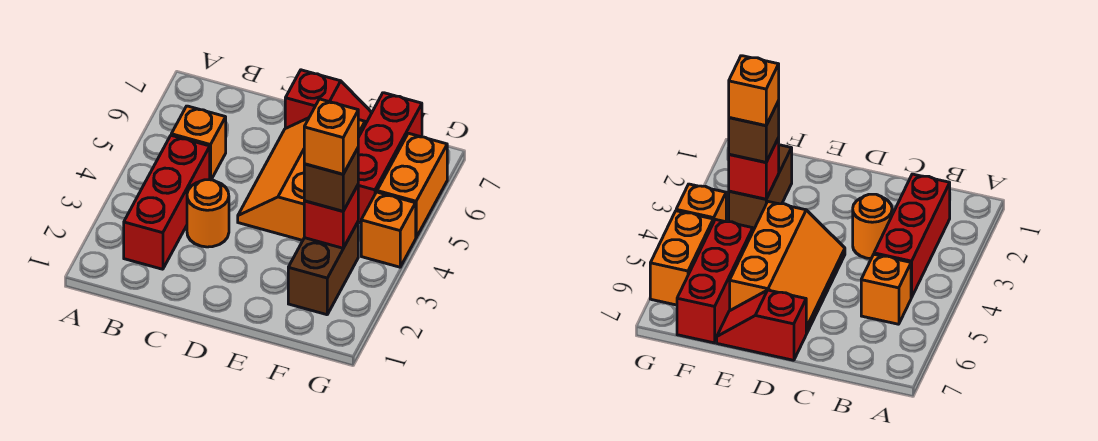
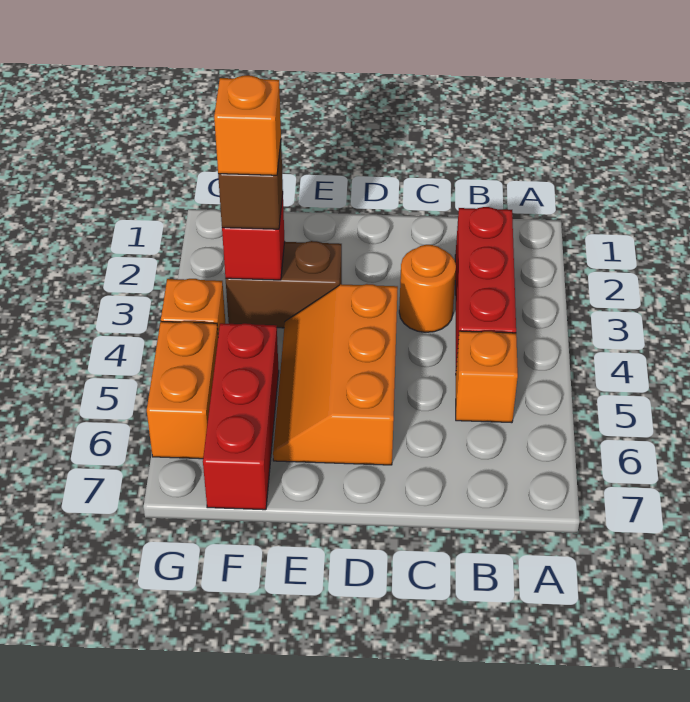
orange slope D4:E6 level 1 top E -> orange slope D4:E6 level 1 top D
red slope D7:E7 level 1 top D -> none
brown brick F2:F3 level 1 -> brown brick E3:F3 level 1

